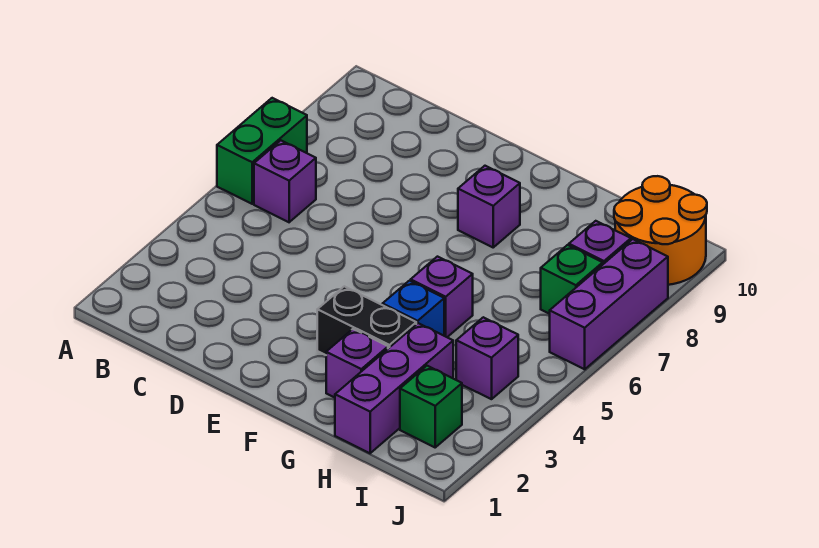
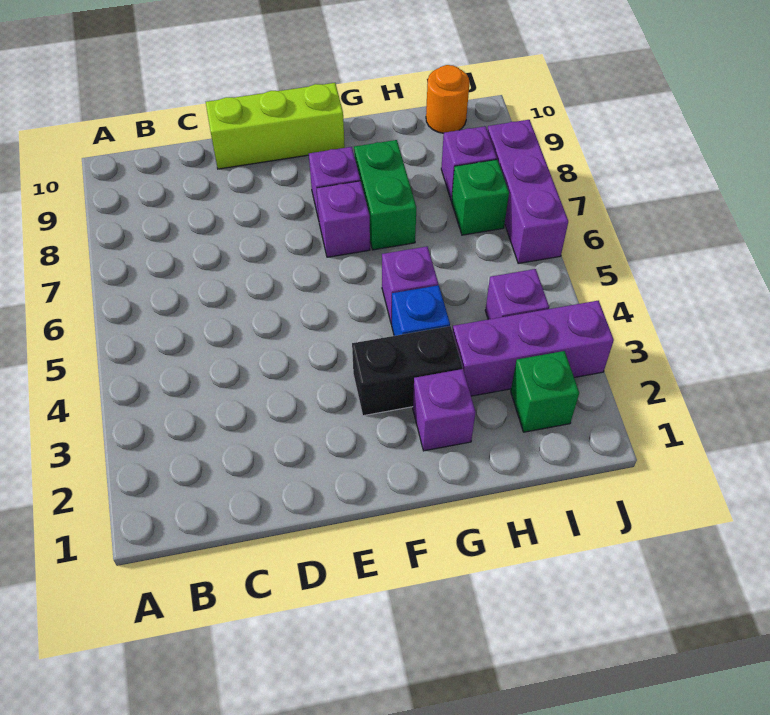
green brick A6:A7 level 1 -> green brick G7:G8 level 1
purple brick B6 level 1 -> purple brick F7 level 1
none -> lime brick D10:F10 level 1
purple brick H1:H3 level 1 -> purple brick H3:J3 level 1
orange round brick I9:J10 level 1 -> orange round brick I10 level 1

